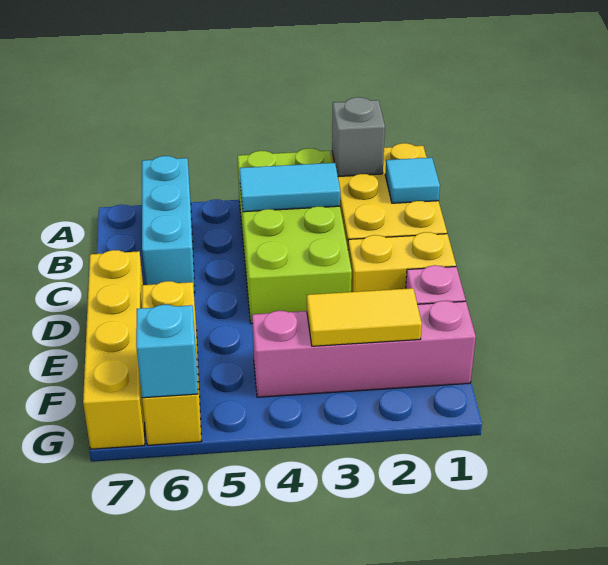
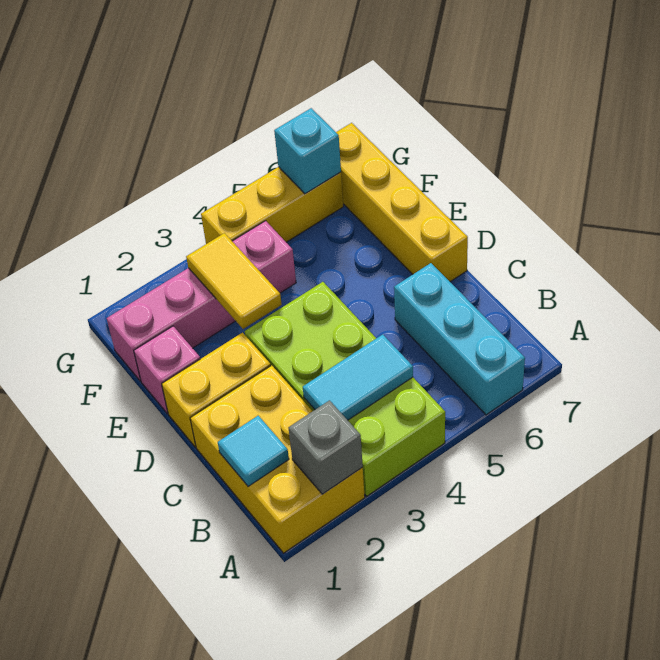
yellow brick E6:G6 level 1 -> yellow brick G4:G6 level 1
yellow tile F2:F3 level 2 -> yellow tile E3:F3 level 2

